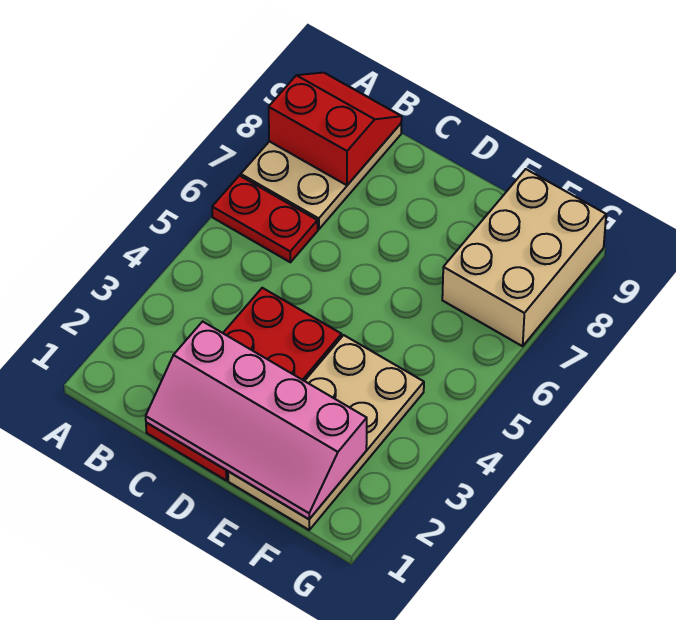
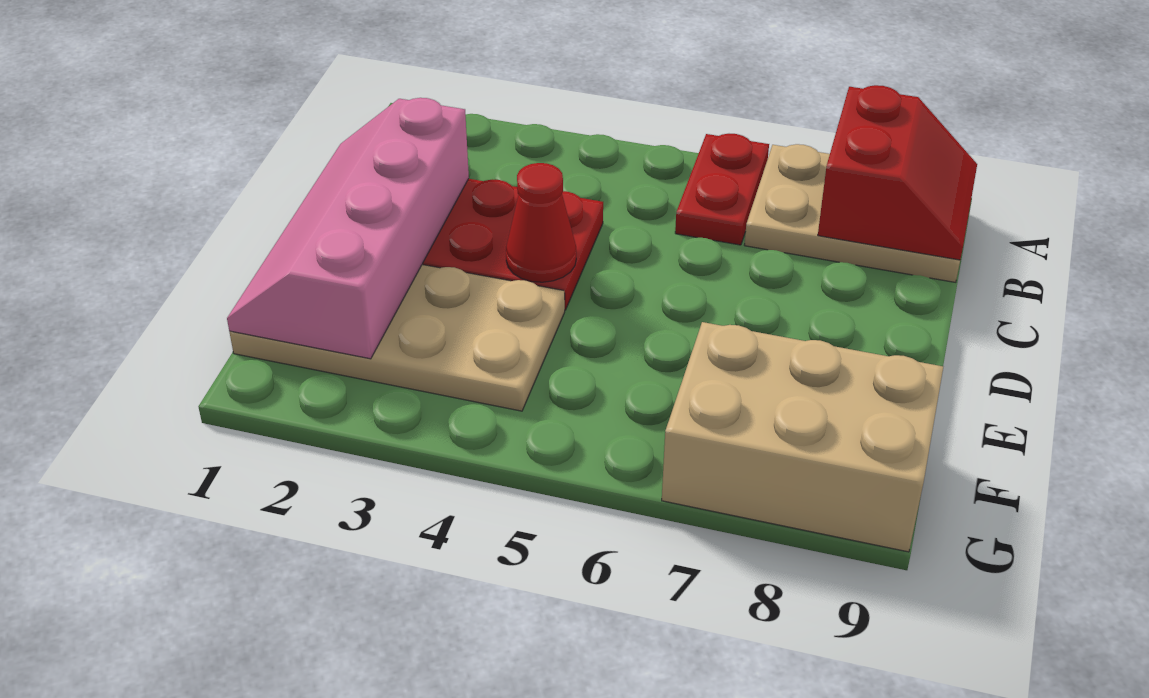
none -> red cone D4 level 2

